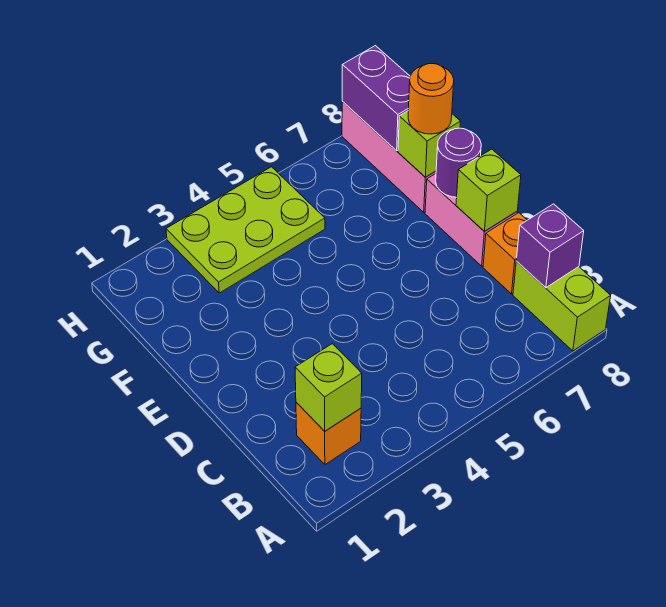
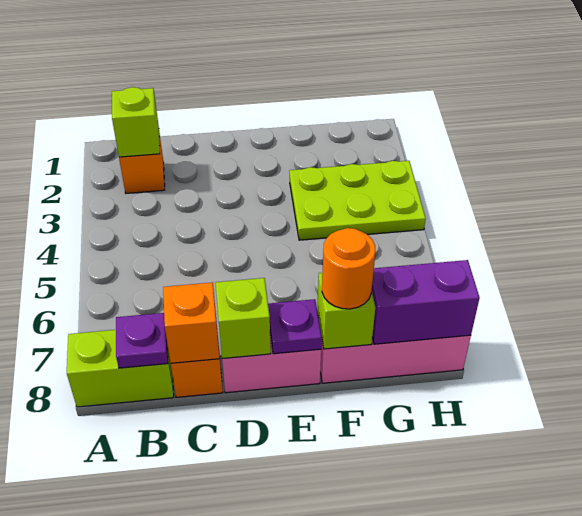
purple brick B8 level 2 -> purple plate B8 level 2
none -> orange brick C8 level 2
purple round brick E8 level 2 -> purple plate E8 level 2
lime plate G3:H5 level 1 -> lime plate F3:H4 level 1

